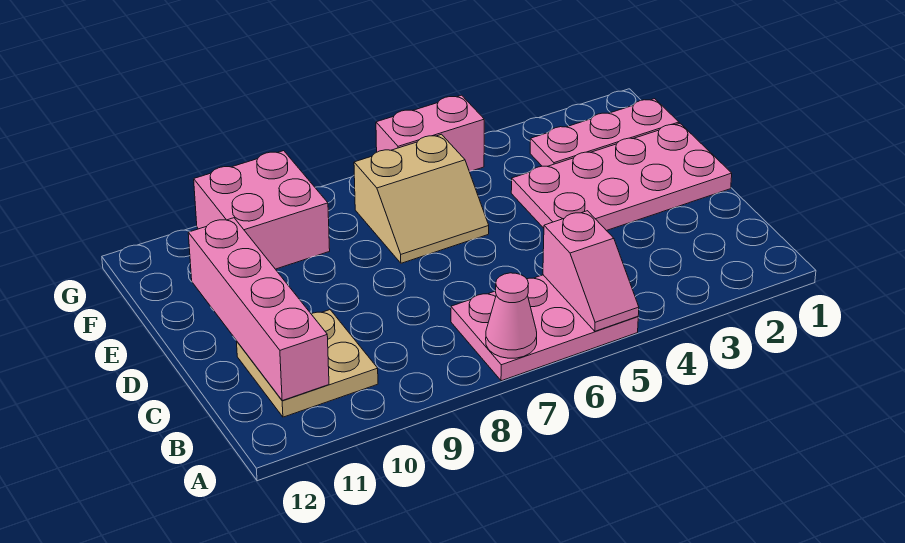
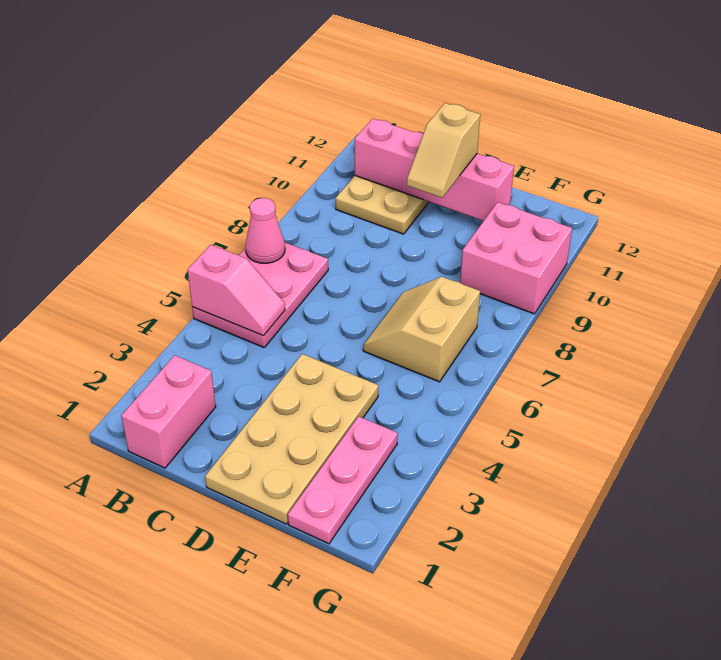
pink slope A5:B5 level 2 top B -> pink slope A5:B5 level 2 top A
pink plate D1:E4 level 1 -> tan plate D1:E4 level 1
none -> tan slope D10:D11 level 3 top 11
pink brick G5:G6 level 1 -> pink brick B1:B2 level 1

